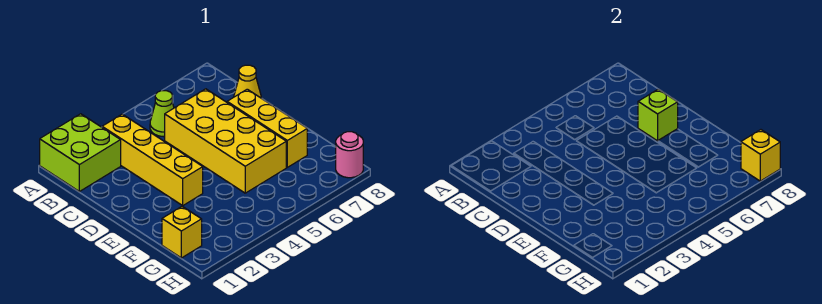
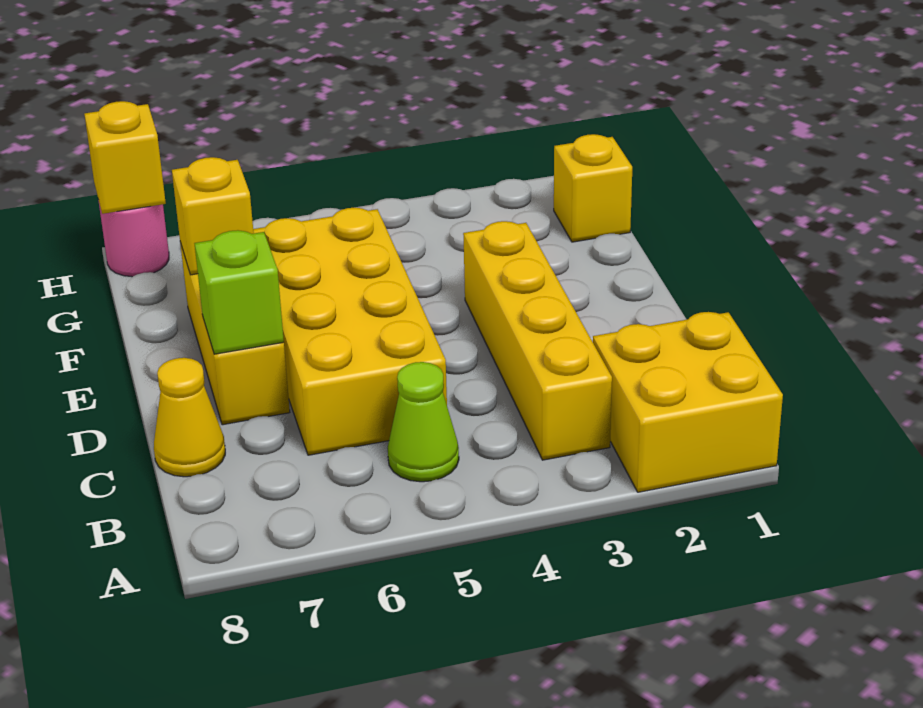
lime brick A1:B2 level 1 -> yellow brick A1:B2 level 1
none -> yellow brick F7 level 2

